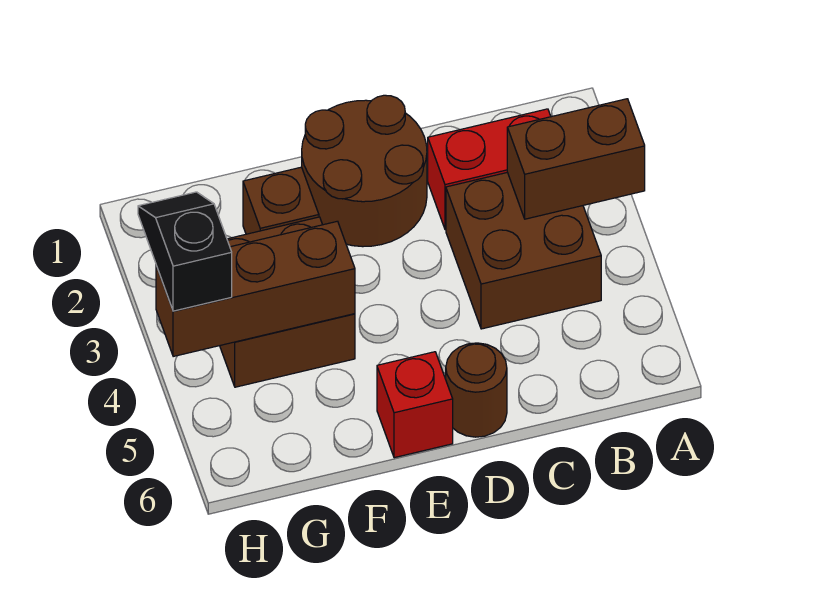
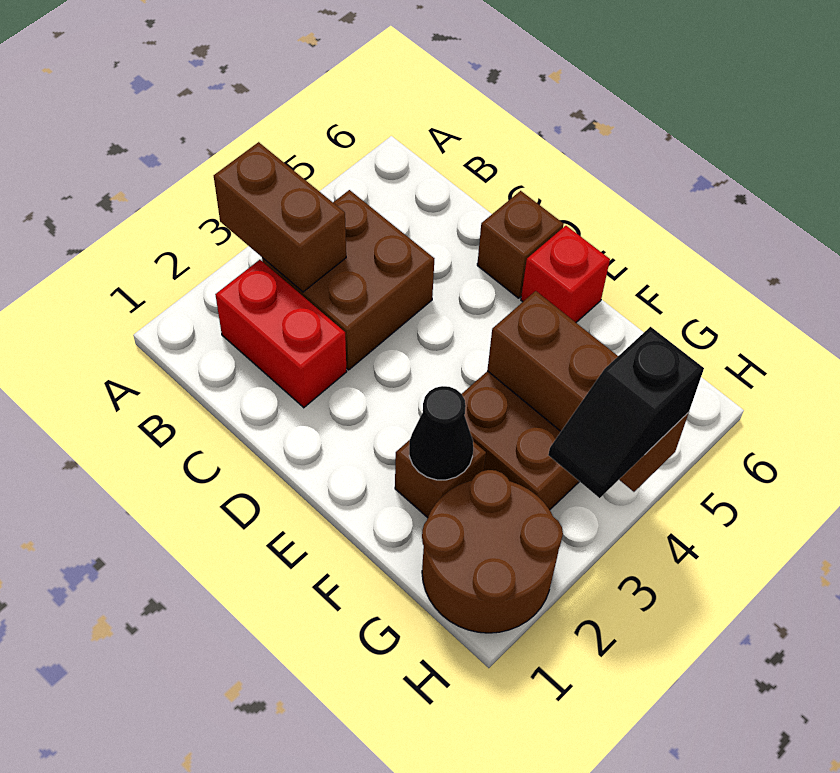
brown round brick D1:E2 level 1 -> brown round brick G1:H2 level 1
brown round brick D6 level 1 -> brown brick D6 level 1
none -> black cone F2 level 2

